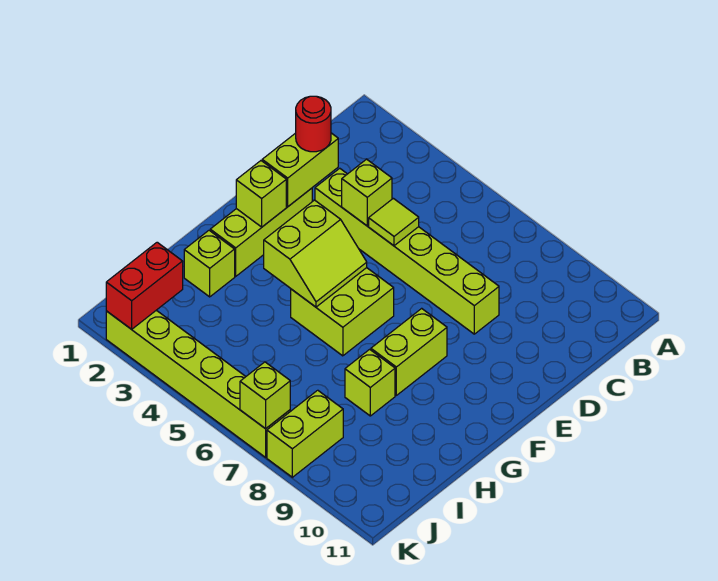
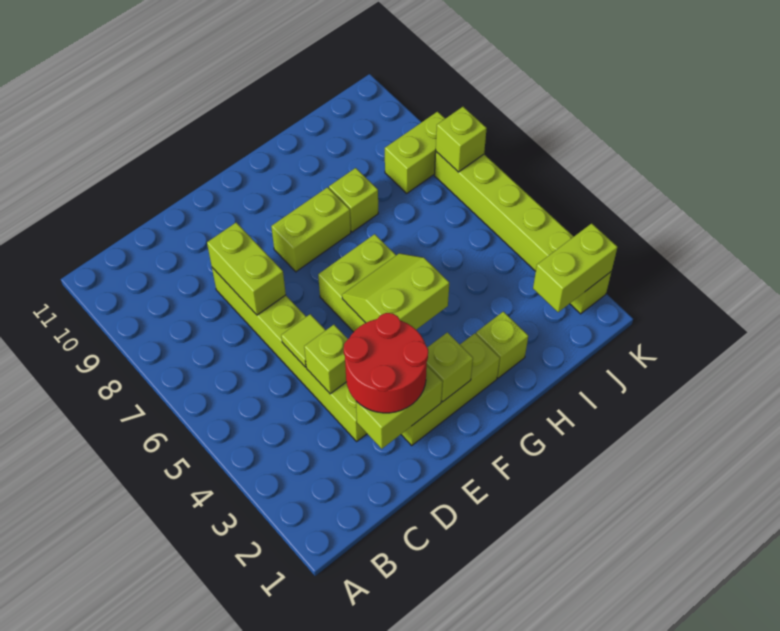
red round brick D2 level 3 -> red round brick D2:E3 level 3
none -> lime brick D7:D8 level 2
red brick J2:K2 level 2 -> lime brick J2:K2 level 2

